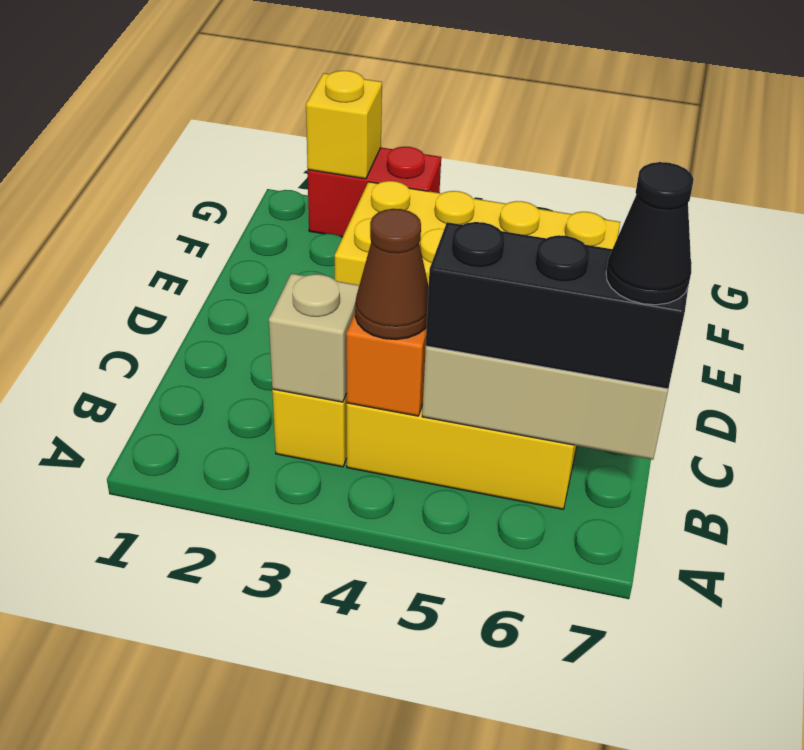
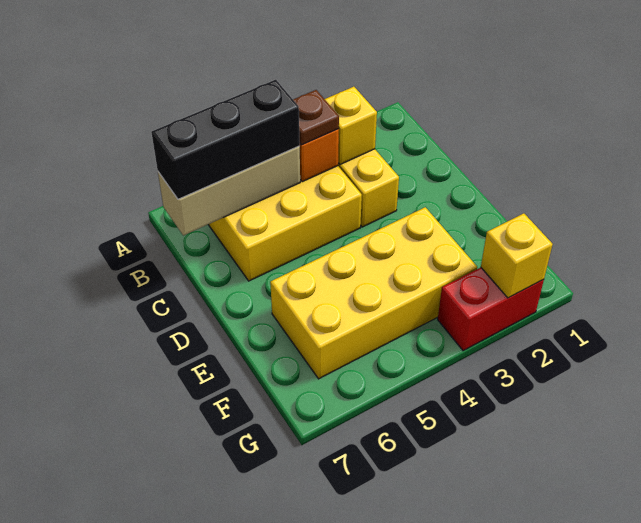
tan brick B3 level 2 -> yellow brick B3 level 2
brown cone B4 level 3 -> brown plate B4 level 3
black cone B7 level 4 -> none

